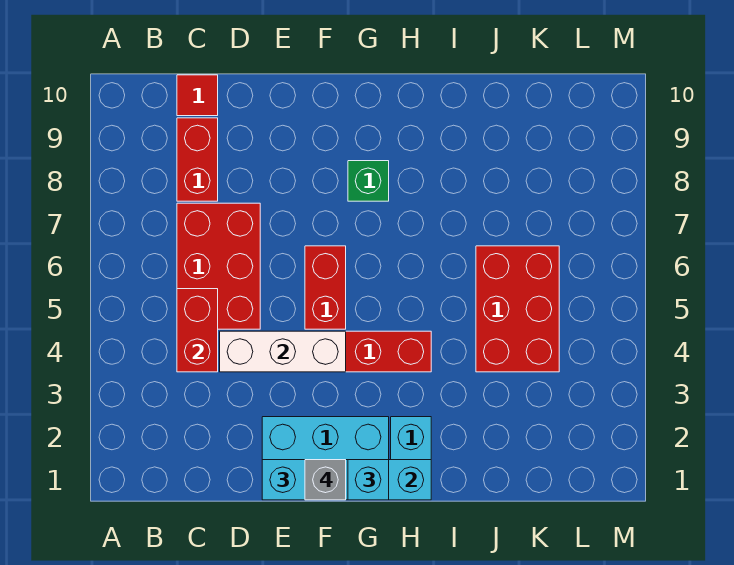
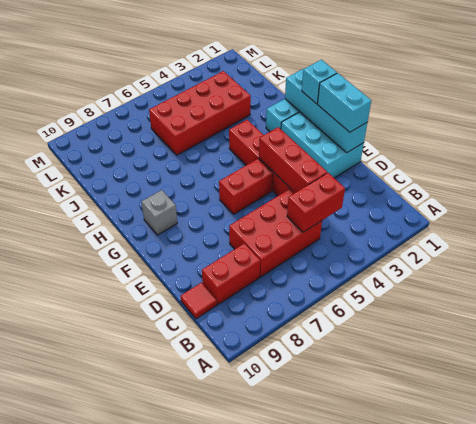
white brick D4:F4 level 2 -> red brick D4:F4 level 2
grey brick F1 level 4 -> grey brick G9 level 1
green brick G8 level 1 -> none
red brick J4:K6 level 1 -> red brick J3:K6 level 1

